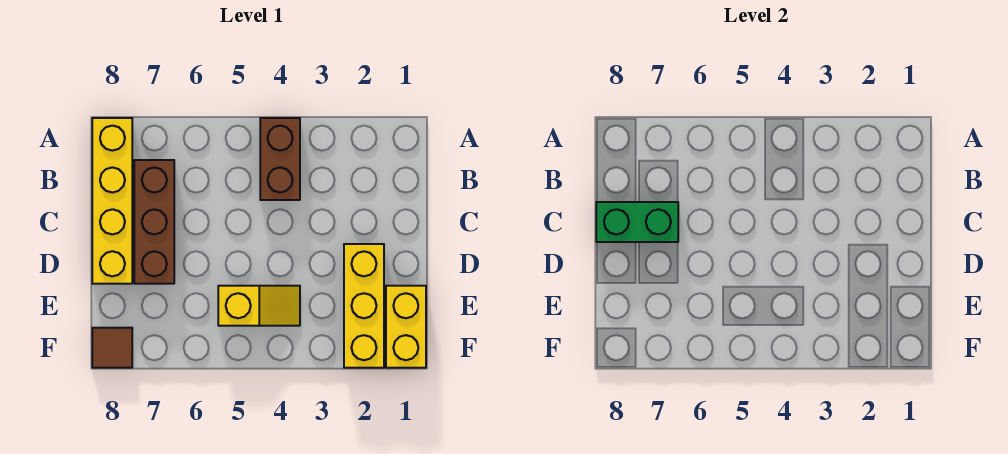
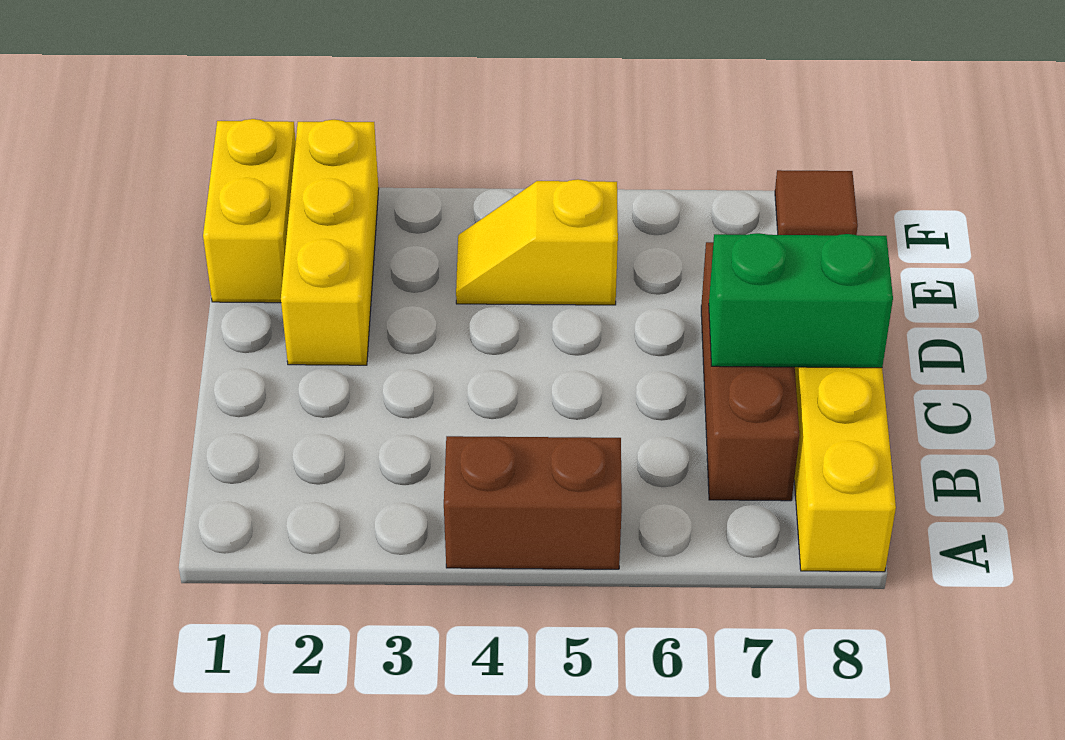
brown brick A4:B4 level 1 -> brown brick A4:A5 level 1

